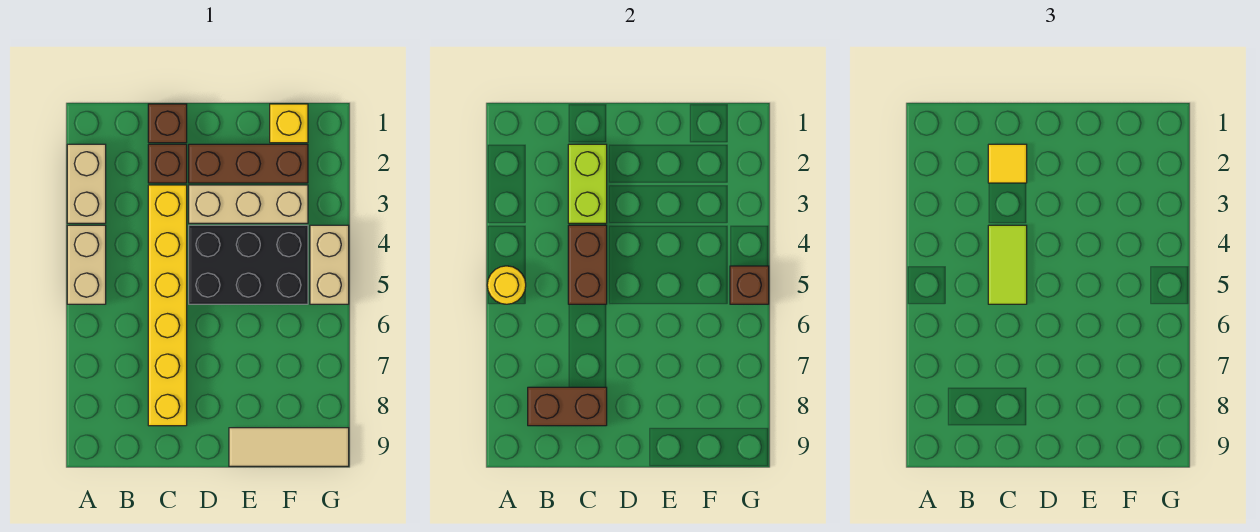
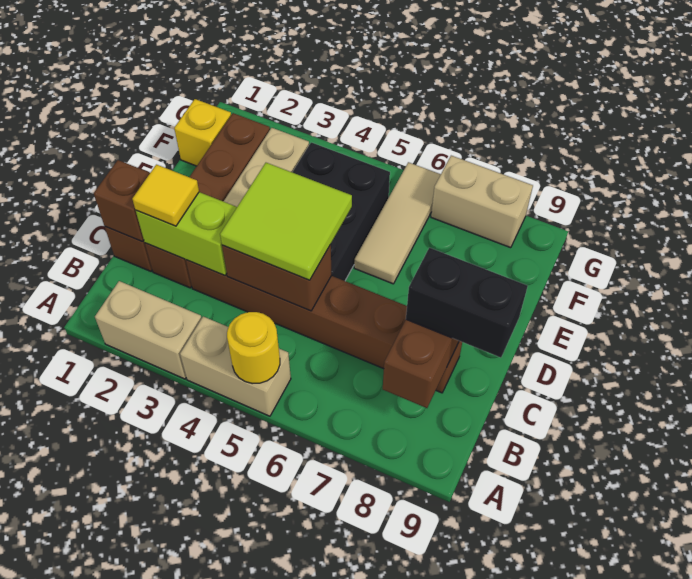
yellow brick C3:C8 level 1 -> brown brick C3:C8 level 1
lime tile C4:C5 level 3 -> lime tile C4:D5 level 3
none -> black brick C8:C9 level 3
tan tile E9:G9 level 1 -> tan tile E6:G6 level 1
tan brick G4:G5 level 1 -> tan brick G7:G8 level 1
brown brick G5 level 2 -> brown brick C1 level 2

